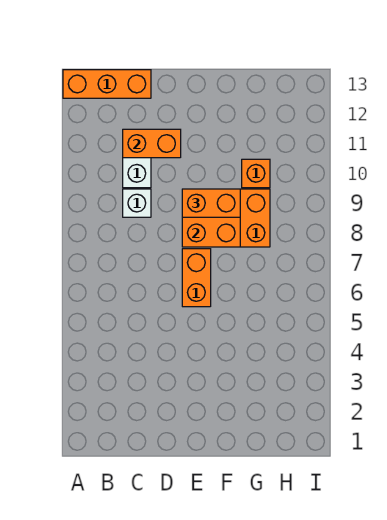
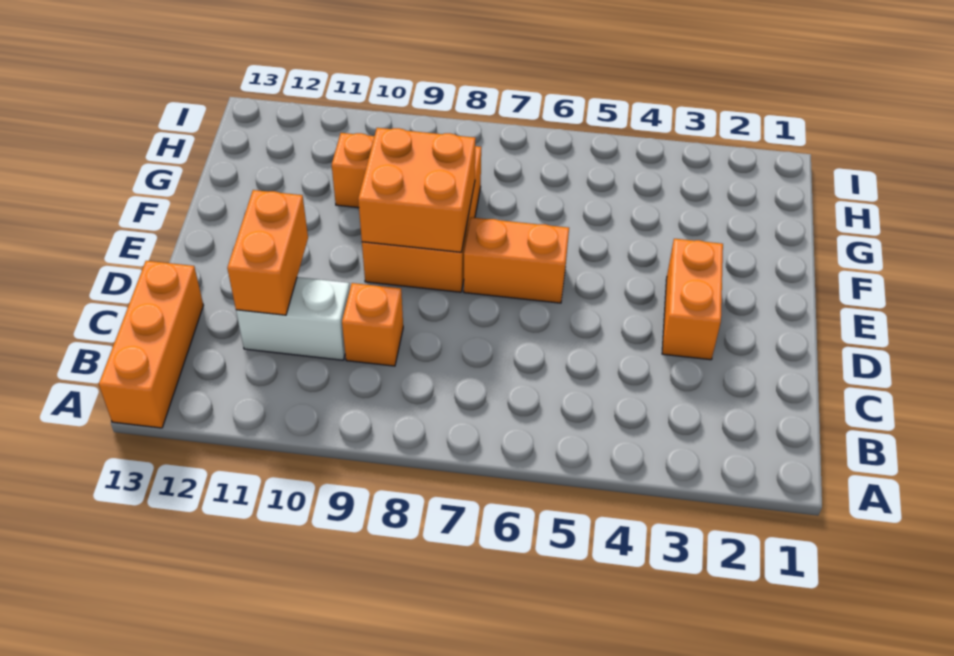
white brick C9 level 1 -> orange brick C9 level 1
orange brick E9:F9 level 3 -> orange brick D3:E3 level 1

